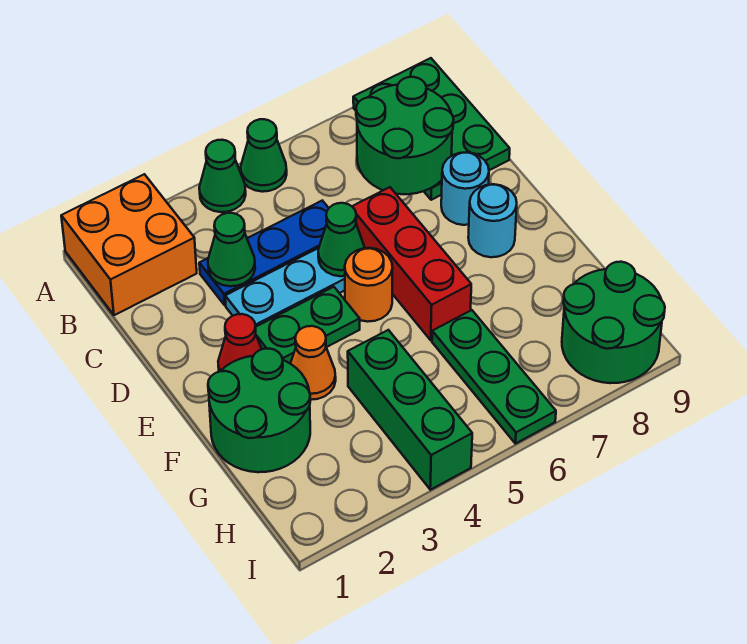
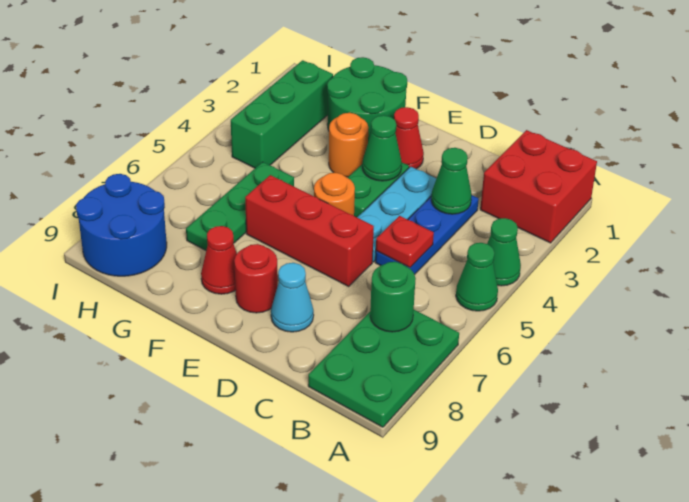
orange brick A1:B2 level 1 -> red brick A1:B2 level 1
green plate A8:C9 level 1 -> green plate A7:B9 level 1
green round brick B7:C8 level 2 -> green round brick B7 level 2
none -> red plate C5 level 2
green cone D5 level 2 -> green cone E3 level 2
cyan round brick D8 level 1 -> cyan cone D8 level 1
cyan round brick E8 level 1 -> red round brick E8 level 1
orange cone F3 level 1 -> orange round brick F3 level 1
none -> red cone F8 level 1
green brick G4:I4 level 1 -> green brick H2:H4 level 1
green plate G6:I6 level 1 -> green plate G5:G7 level 1
green round brick H8:I9 level 1 -> blue round brick H8:I9 level 1

